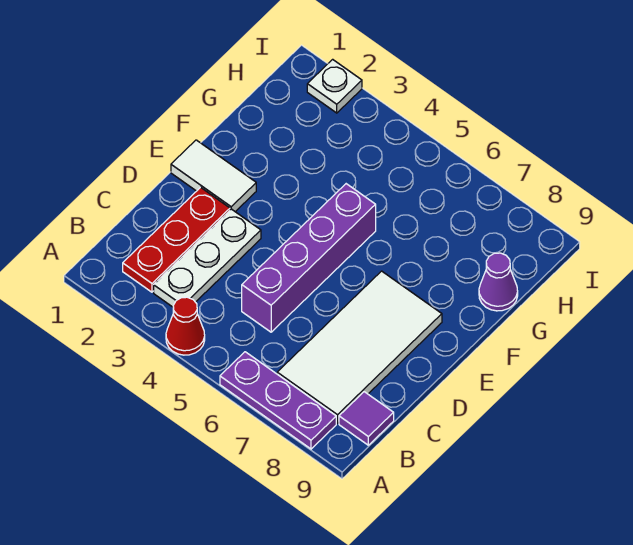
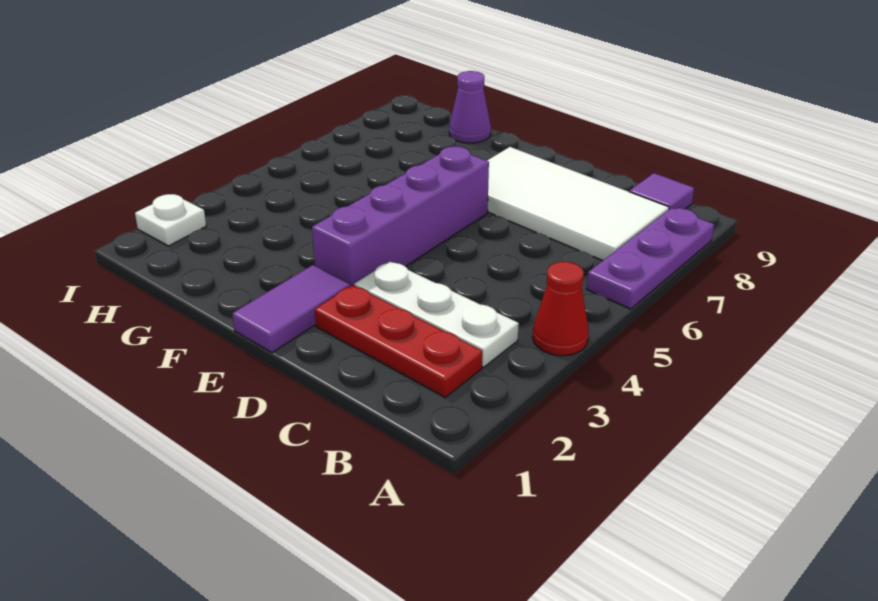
purple brick C5:F5 level 1 -> purple brick E3:E6 level 1
white tile E1:E2 level 1 -> purple tile E1:E2 level 1

